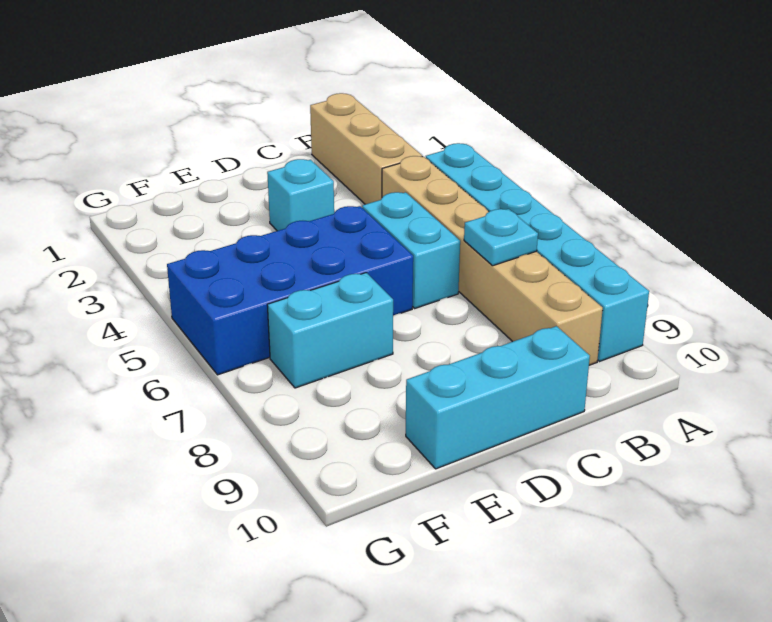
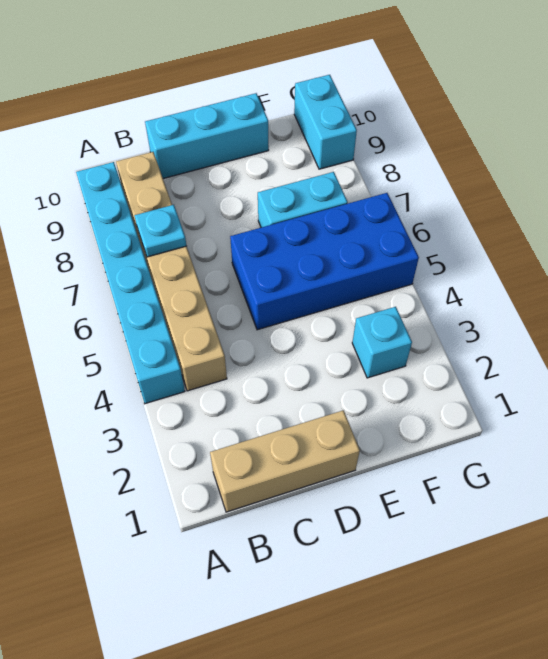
tan brick B1:B3 level 1 -> tan brick B1:D1 level 1
cyan brick C5:C6 level 1 -> cyan brick G9:G10 level 1
cyan brick D3 level 1 -> cyan brick F3 level 1

